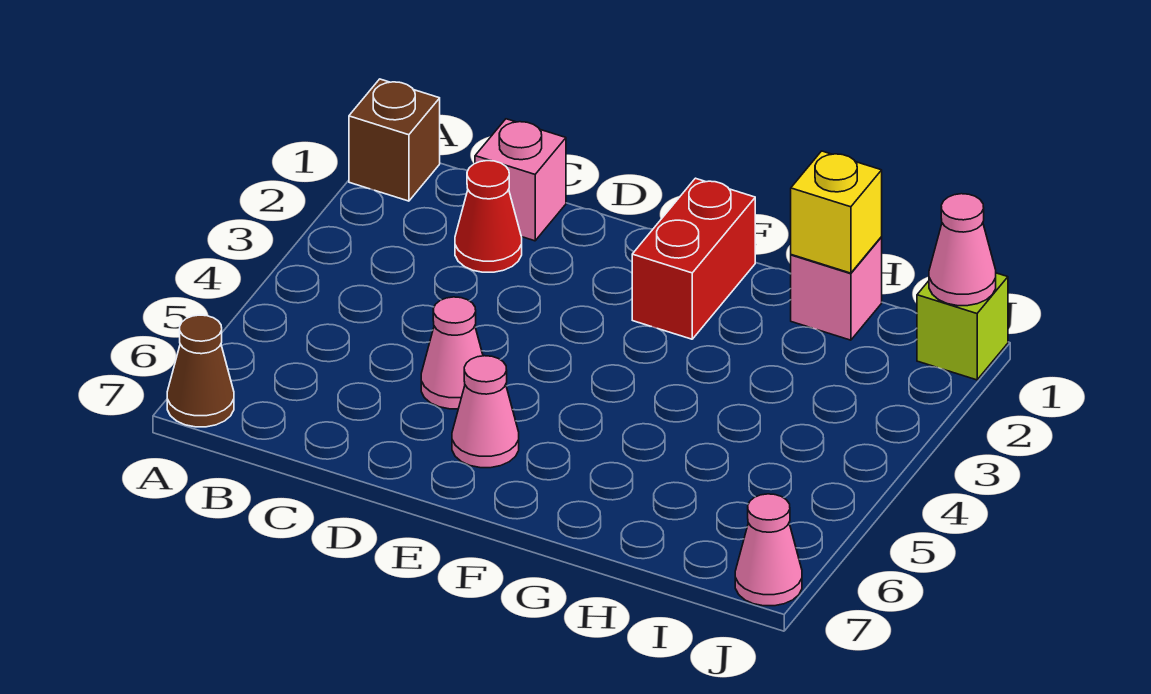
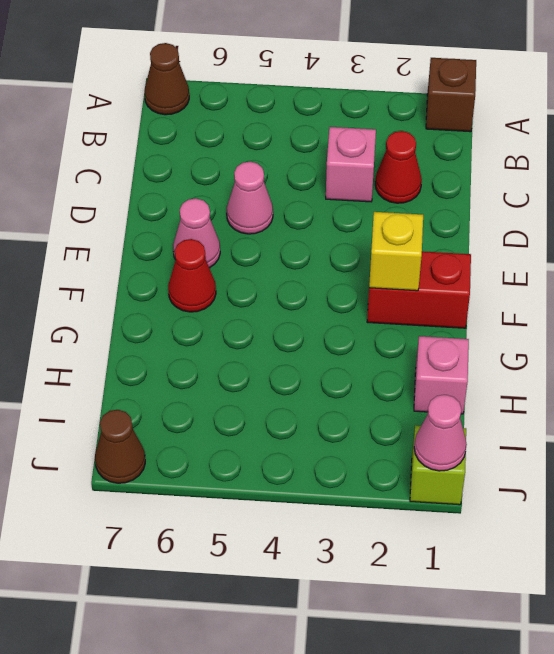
pink brick C1 level 1 -> pink brick C3 level 1
none -> red cone F6 level 1
yellow brick H1 level 2 -> yellow brick F2 level 2
pink cone J7 level 1 -> brown cone J7 level 1

